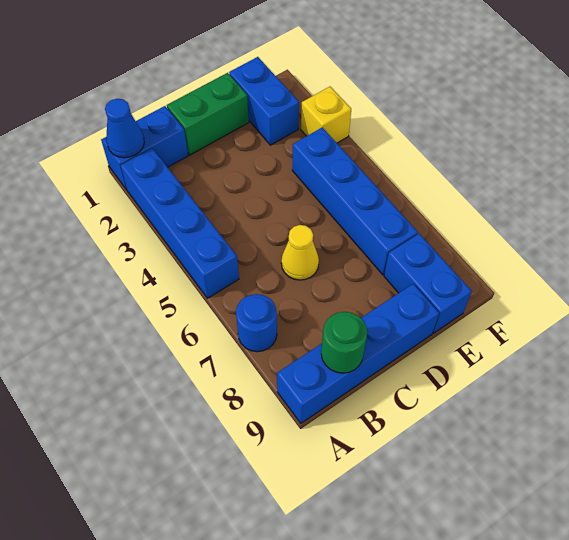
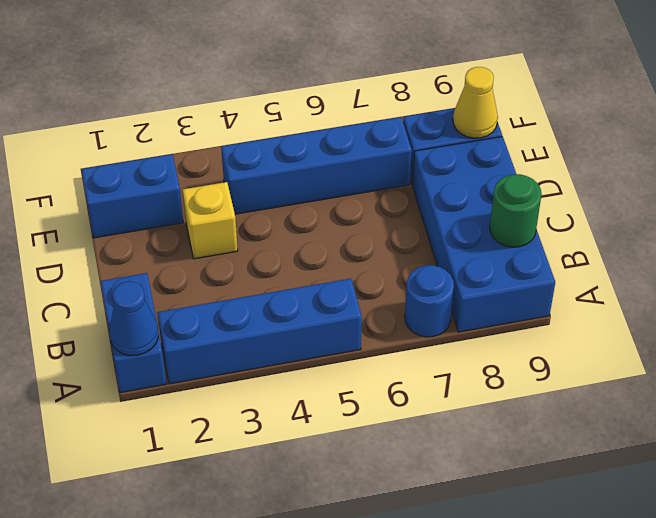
blue brick A9:D9 level 1 -> blue brick A8:D9 level 1
green brick C1:D1 level 1 -> none
yellow cone C6 level 1 -> yellow cone E9 level 2
yellow brick F3 level 1 -> yellow brick D3 level 1

